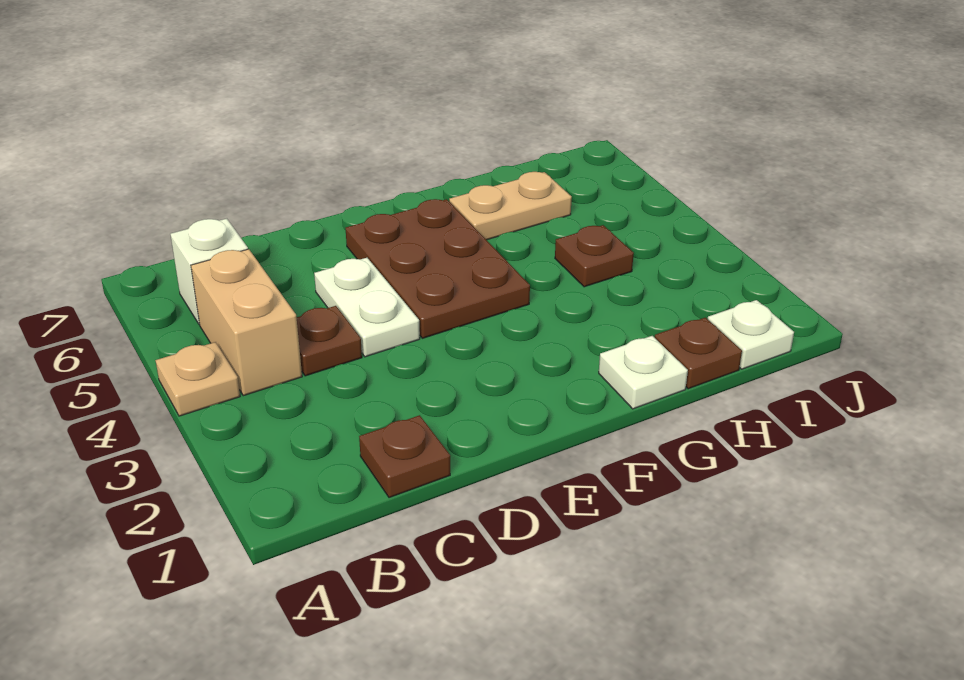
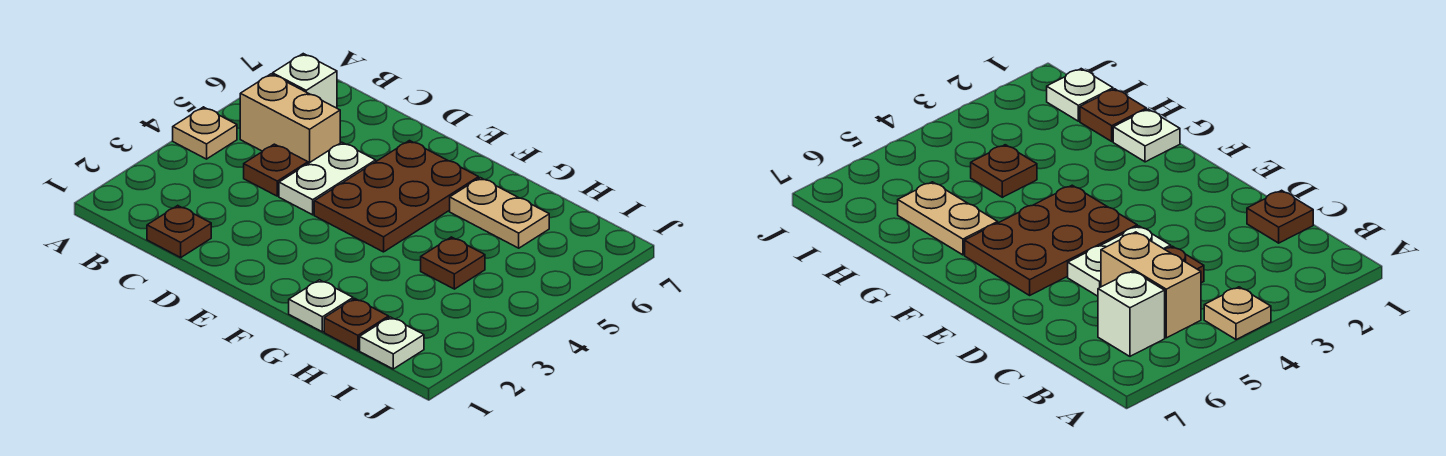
tan brick B4:B5 level 1 -> tan brick B5:C5 level 1

